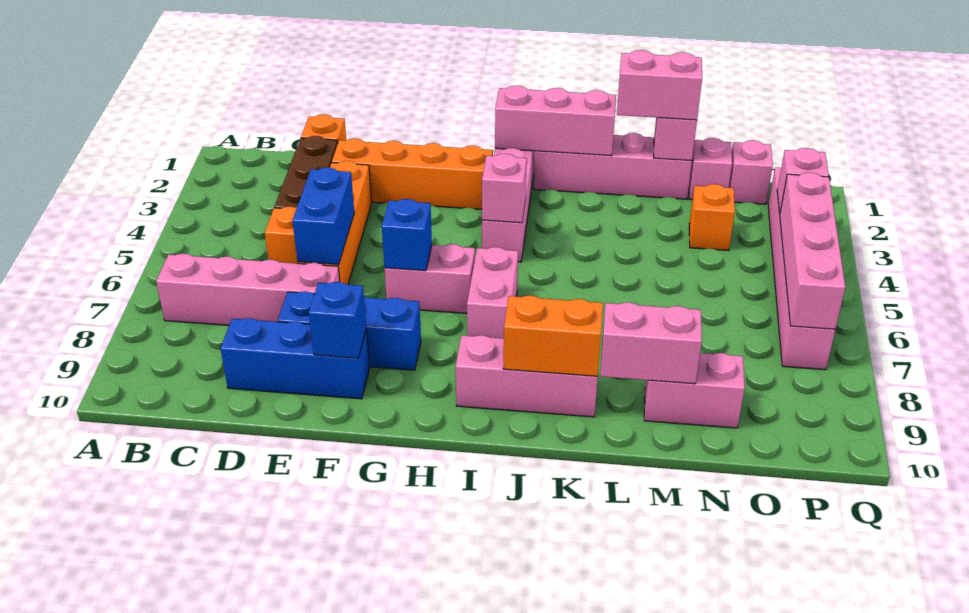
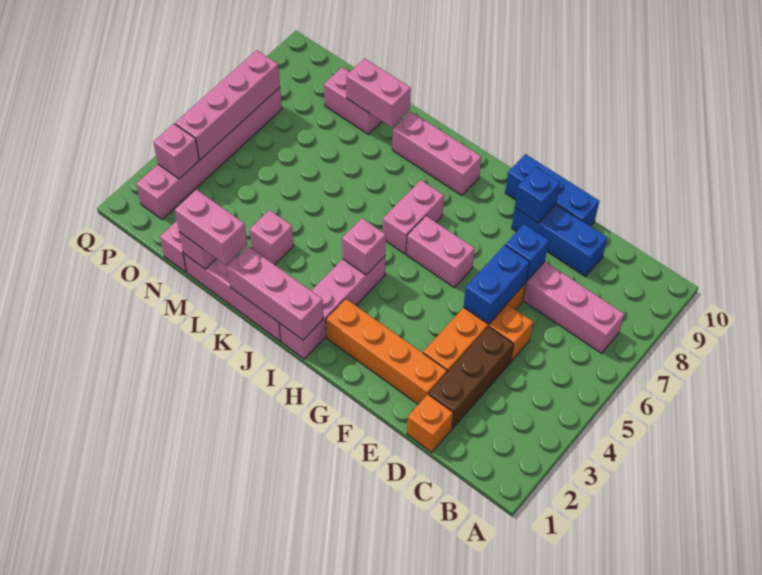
blue brick E8:G8 level 1 -> blue brick E10:G10 level 1
blue brick G6 level 2 -> blue brick E7 level 2
orange brick J9:K9 level 2 -> none
orange brick N3 level 1 -> none
pink brick O1 level 1 -> pink brick L3 level 1

